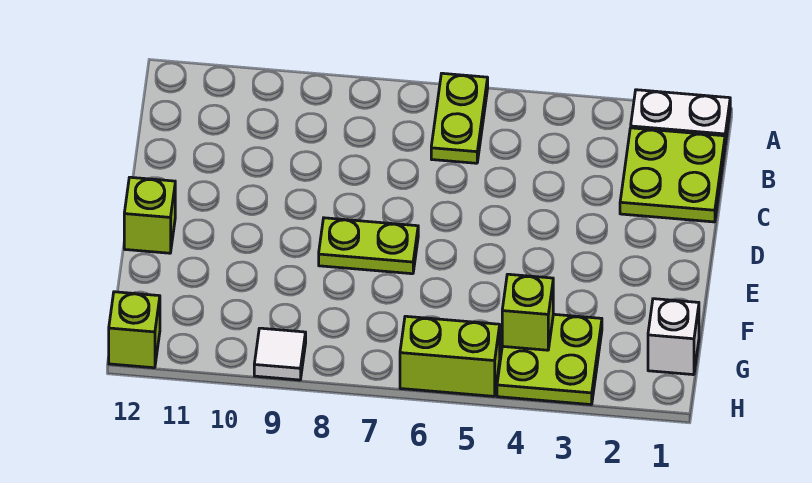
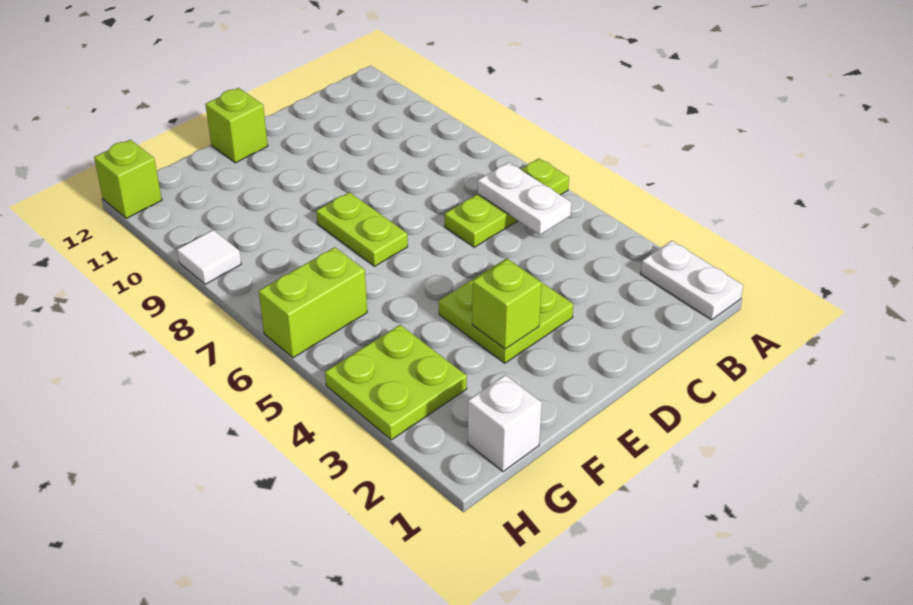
lime plate A6:B6 level 1 -> lime plate A6:C6 level 1
lime plate B1:C2 level 1 -> lime plate D3:E4 level 1
none -> white plate B5:B6 level 2
lime brick G4 level 2 -> lime brick E3 level 2
lime brick H5:H6 level 1 -> lime brick G6:H6 level 1

